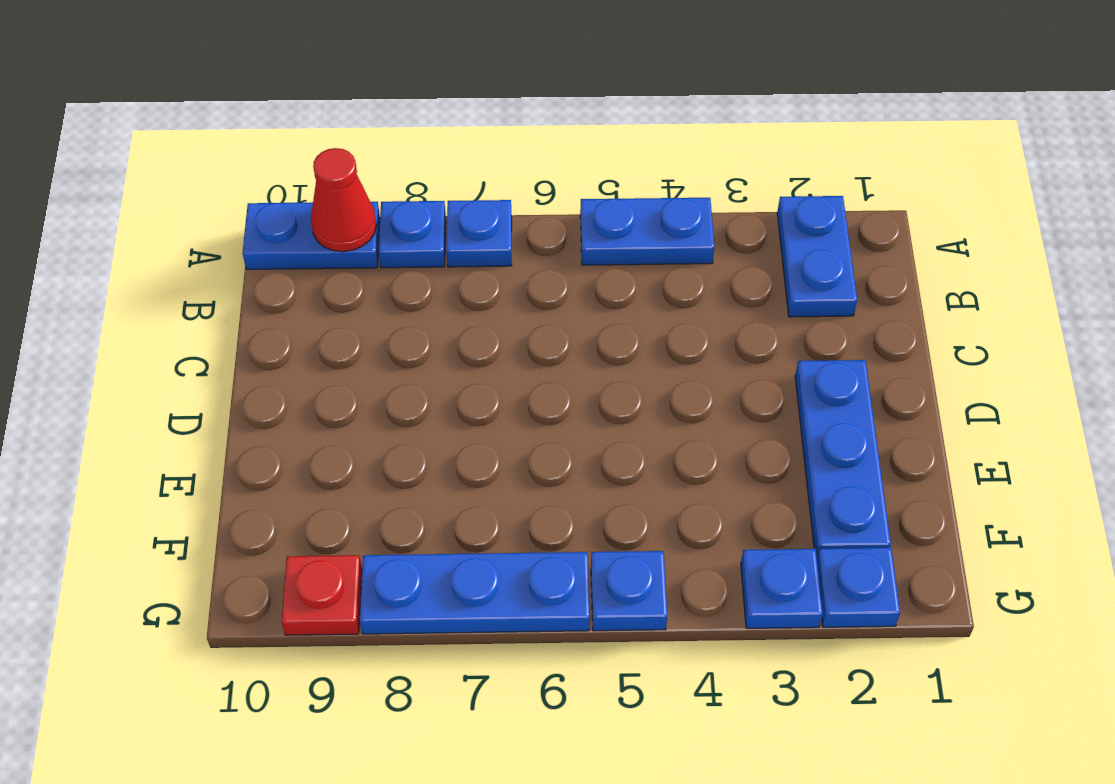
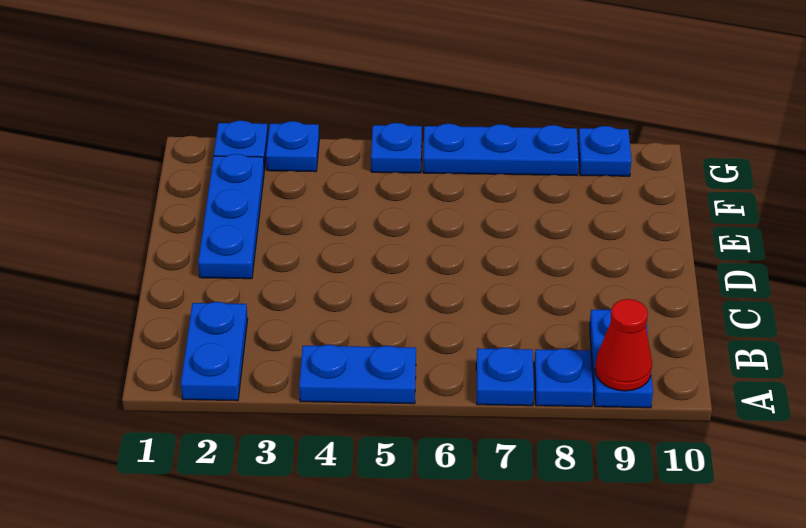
blue plate A9:A10 level 1 -> blue plate A9:B9 level 1
red plate G9 level 1 -> blue plate G9 level 1

